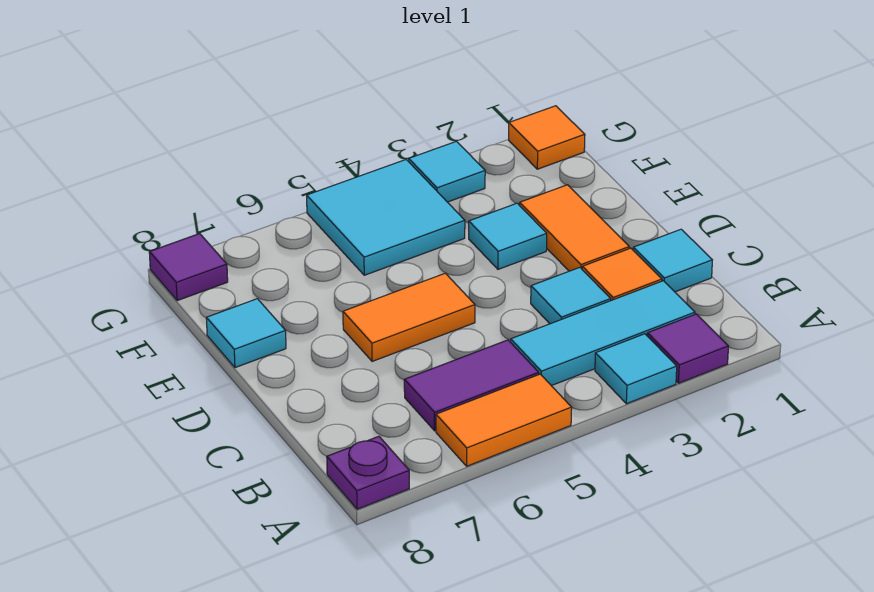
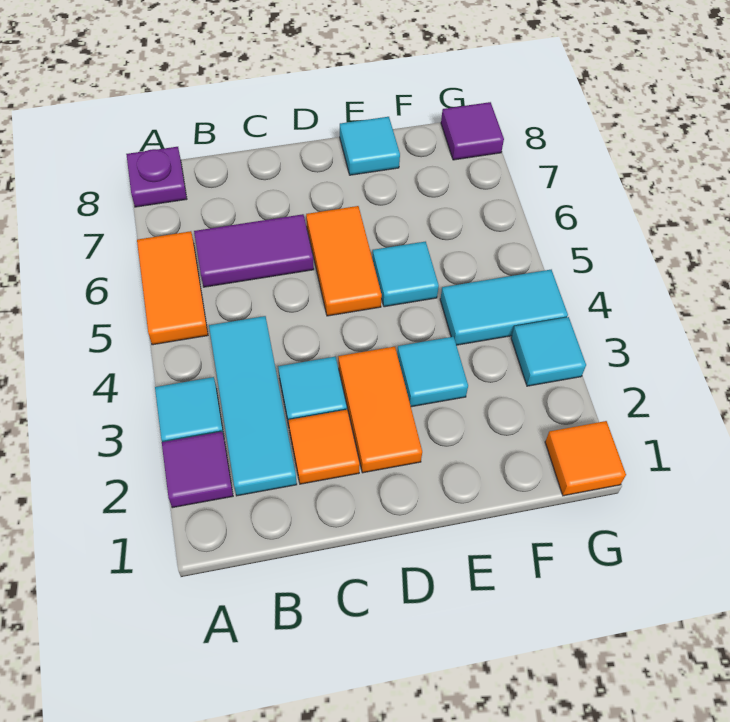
purple tile B5:B6 level 1 -> purple tile B6:C6 level 1
cyan tile C1 level 1 -> cyan tile E5 level 1
orange tile D2:E2 level 1 -> orange tile D2:D3 level 1
cyan tile F4:G5 level 1 -> cyan tile F4:G4 level 1

